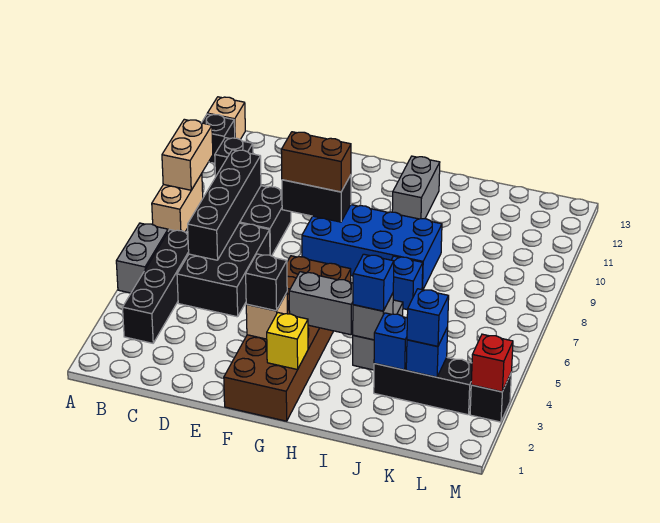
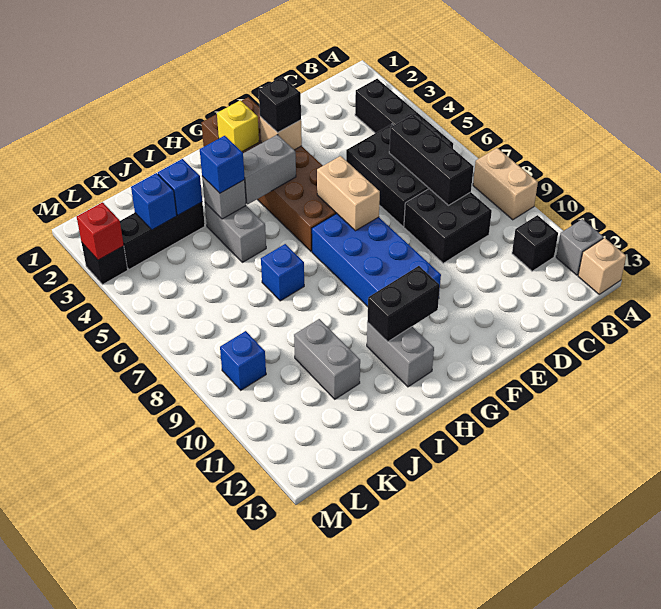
grey brick A5:A6 level 1 -> grey brick J10:J11 level 1
tan brick A9:A10 level 2 -> tan brick F6:F7 level 2
black brick A12 level 1 -> grey brick A12 level 1
black brick C6:C9 level 2 -> black brick C6:C8 level 2
black brick E9:F9 level 2 -> black brick G11:H11 level 2
brown brick E9:F9 level 3 -> none
blue brick F8:I9 level 1 -> blue brick F7:G10 level 1
blue brick K3 level 3 -> blue brick L9 level 1

